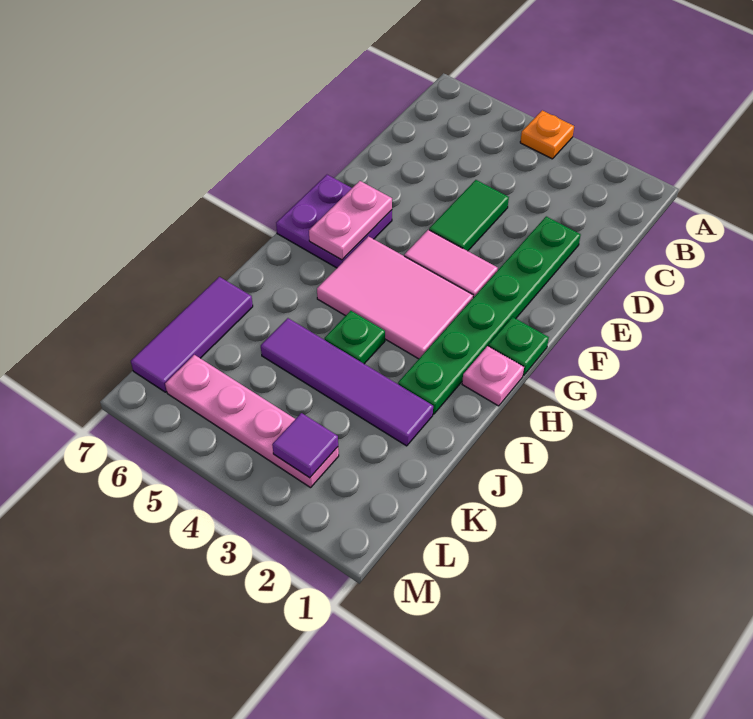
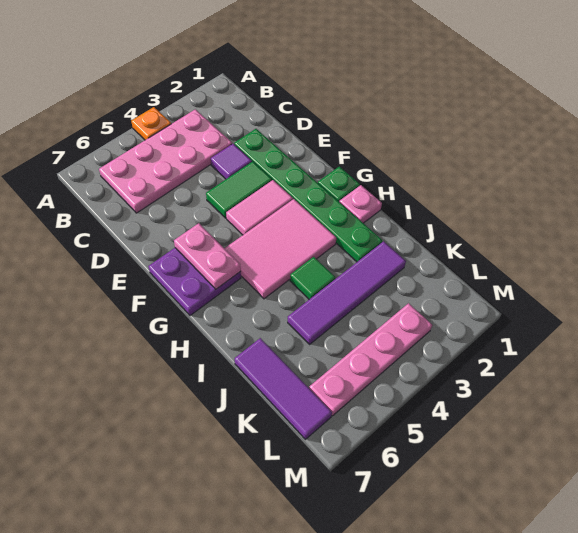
none -> pink plate B3:C6 level 1
green tile D4:E4 level 1 -> green tile E3:E4 level 1
green plate I4 level 1 -> green tile I4 level 1
purple tile L3 level 2 -> purple tile D3 level 1

